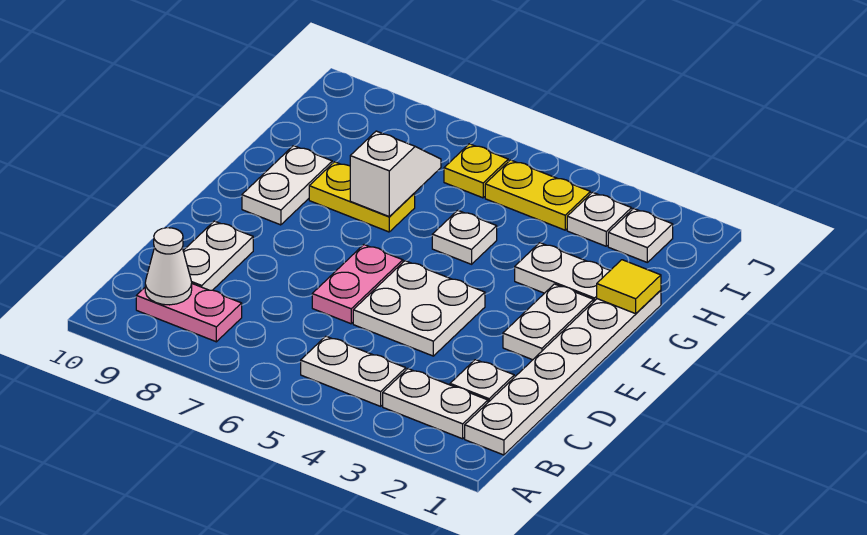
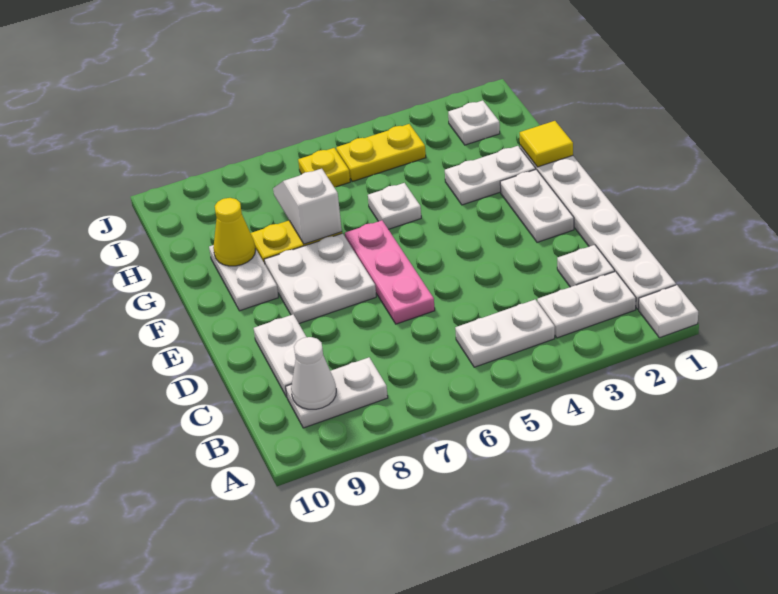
pink plate B8:B9 level 1 -> white plate B8:B9 level 1
white plate D4:E5 level 1 -> white plate E7:F8 level 1
pink plate D6:E6 level 1 -> pink plate D6:F6 level 1
none -> yellow cone G9 level 2
white plate I3 level 1 -> white plate A1 level 1

